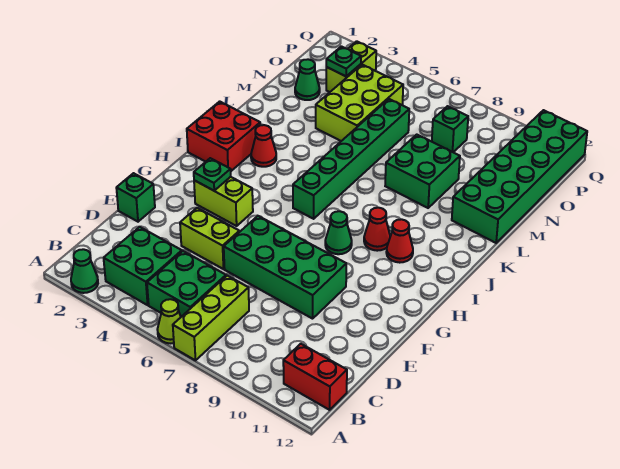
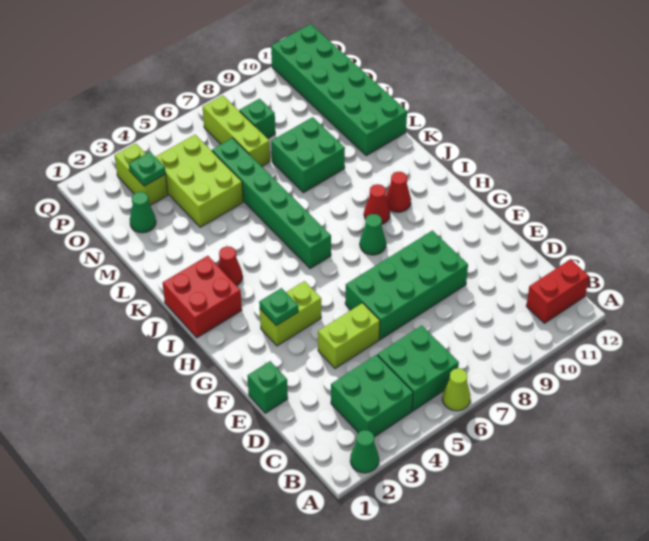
lime brick A7:C7 level 1 -> lime brick N7:P7 level 1

